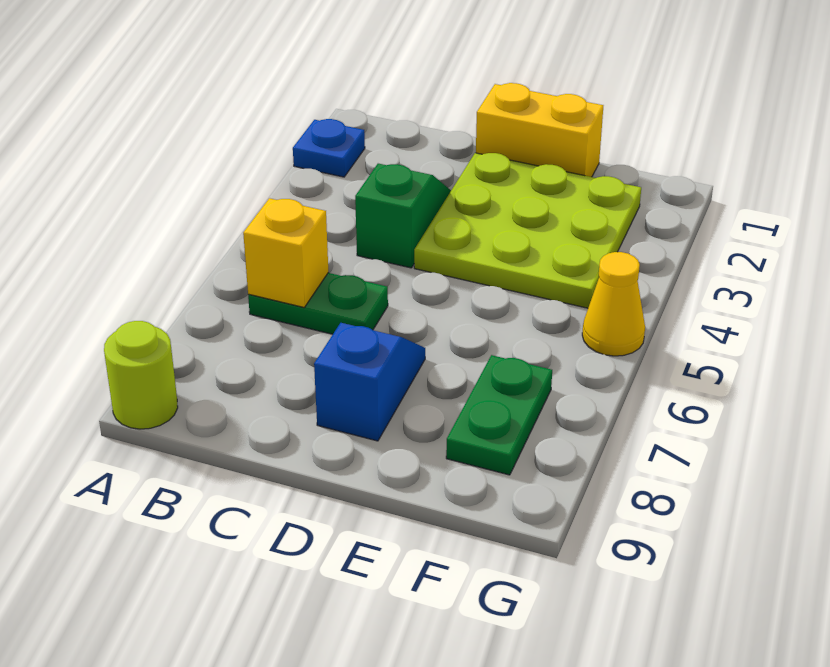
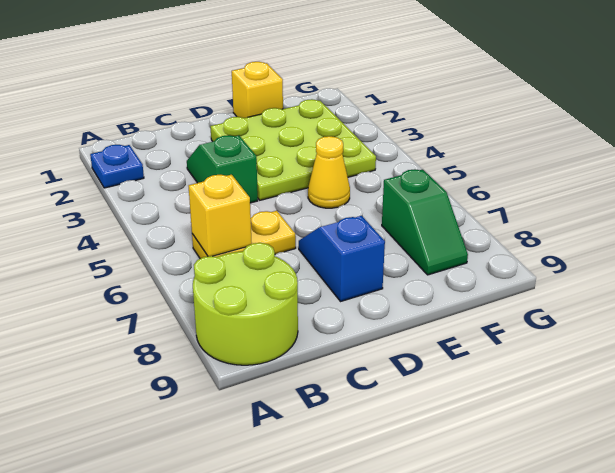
lime round brick A9 level 1 -> lime round brick A8:B9 level 1
green plate B6:C6 level 1 -> yellow plate B6:C6 level 1
yellow brick D1:E1 level 1 -> yellow brick E1 level 1
green plate F7:F8 level 1 -> green slope F7:F8 level 1 top 7
yellow cone G5 level 1 -> yellow cone E5 level 1

